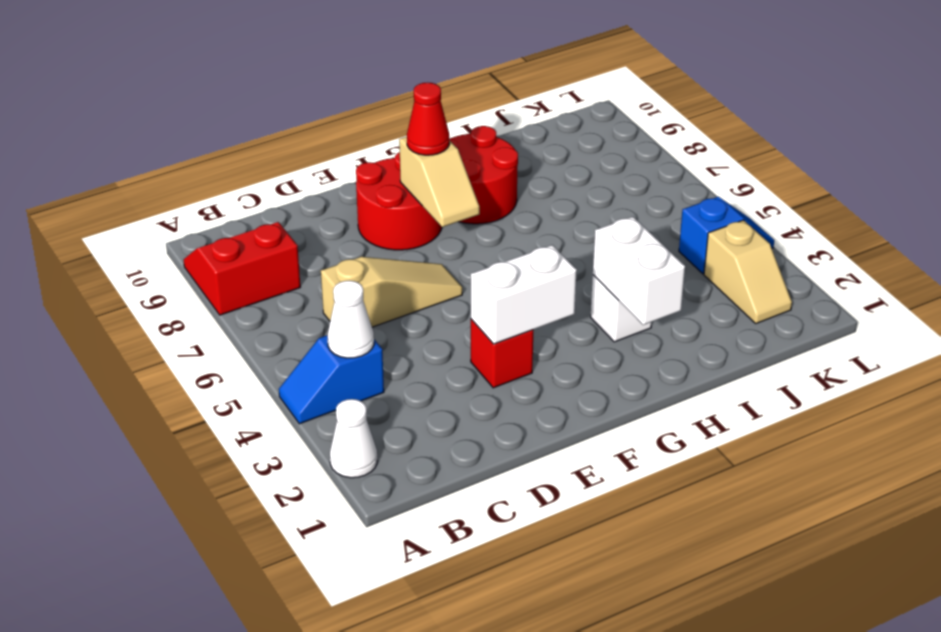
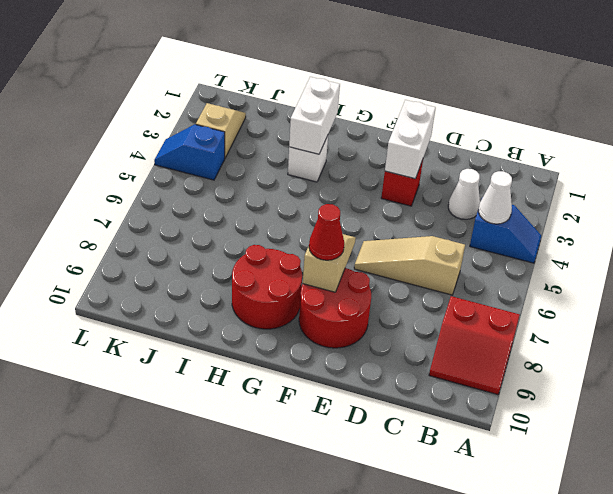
white cone A2 level 1 -> white cone C3 level 1
white brick E3:F3 level 2 -> white brick E2:E3 level 2

